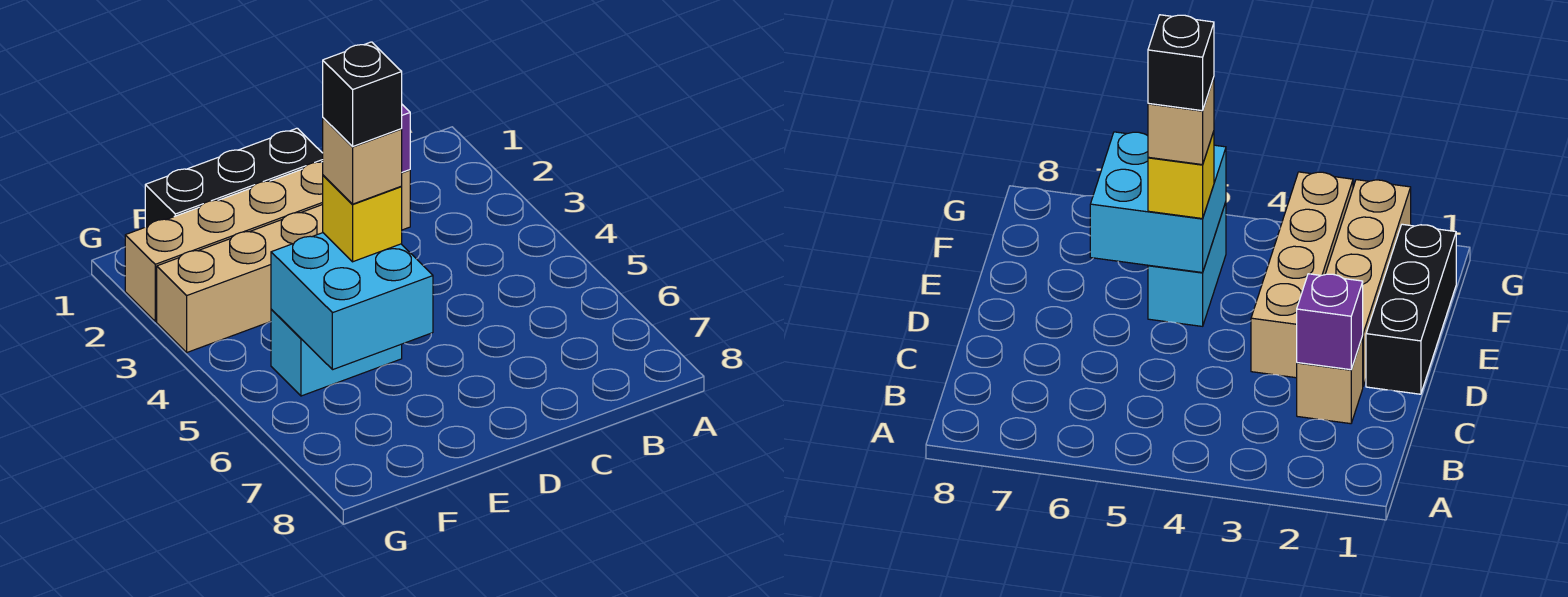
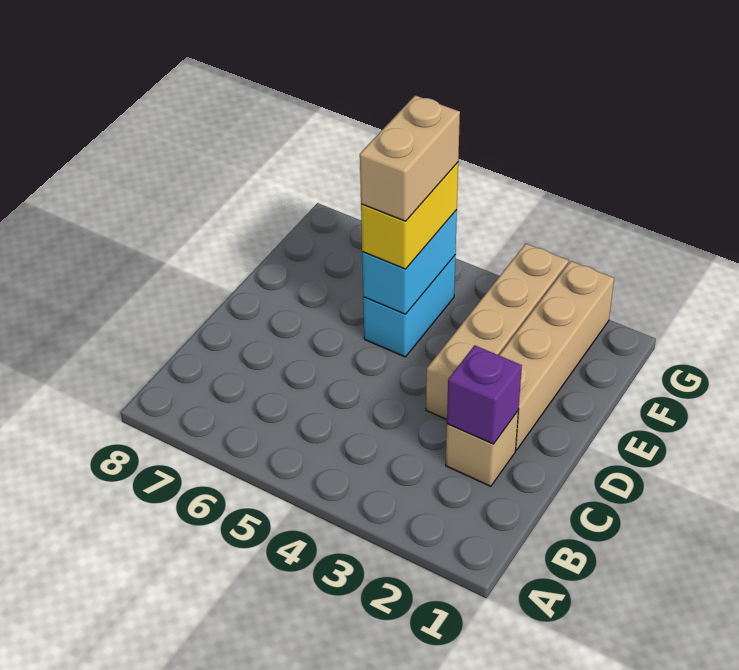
black brick D1:F1 level 1 -> none
cyan brick E5:F6 level 2 -> cyan brick E5:F5 level 2
yellow brick E5 level 3 -> yellow brick E5:F5 level 3
tan brick E5 level 4 -> tan brick E5:F5 level 4
black brick E5 level 5 -> none

